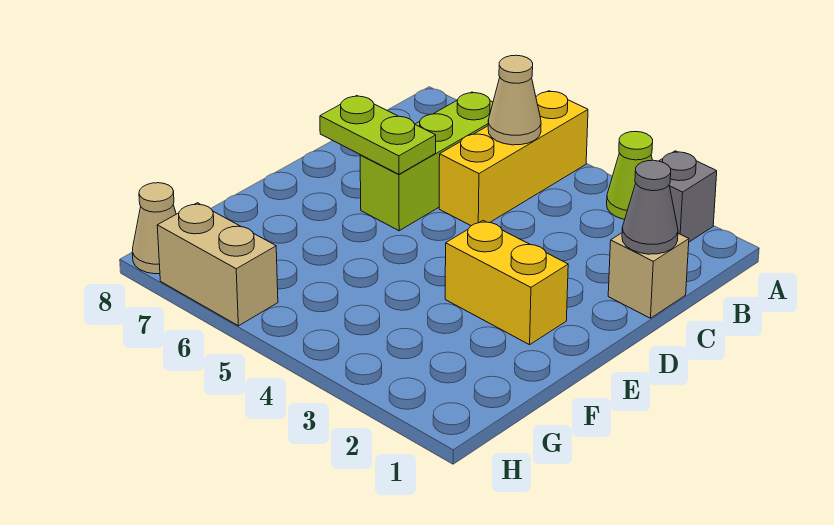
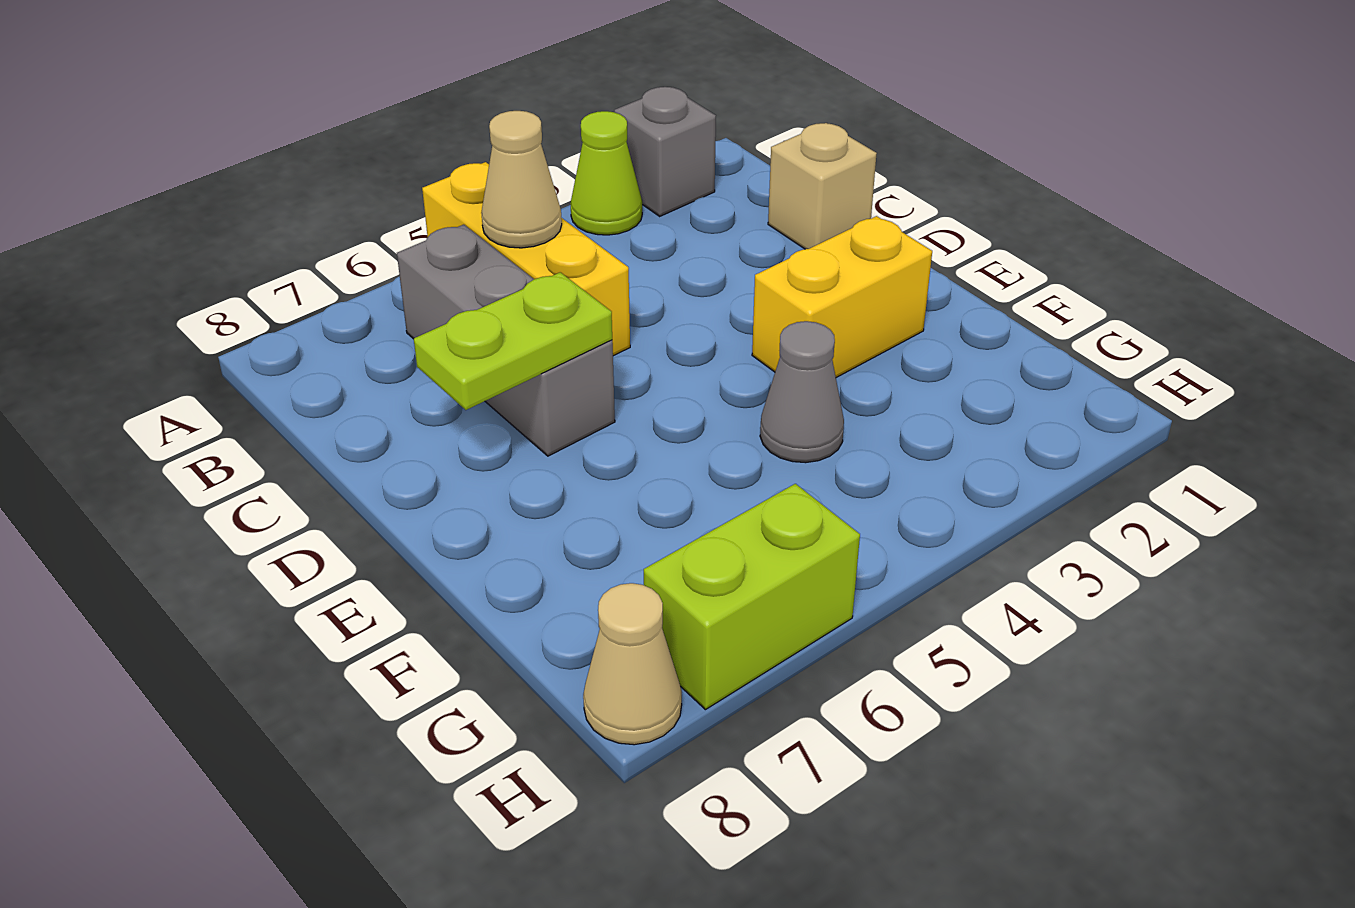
lime brick B6:D6 level 1 -> grey brick B6:D6 level 1
grey cone C1 level 2 -> grey cone F4 level 1
tan brick H6:H7 level 1 -> lime brick H6:H7 level 1

